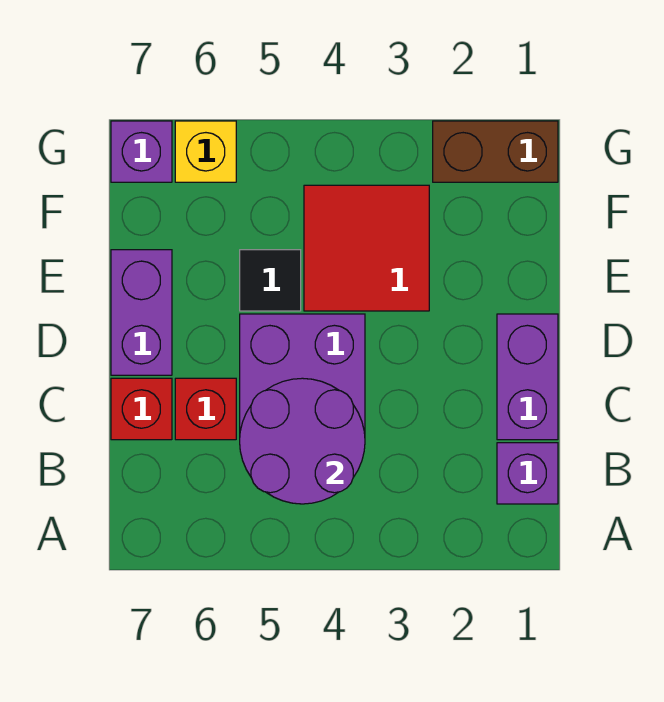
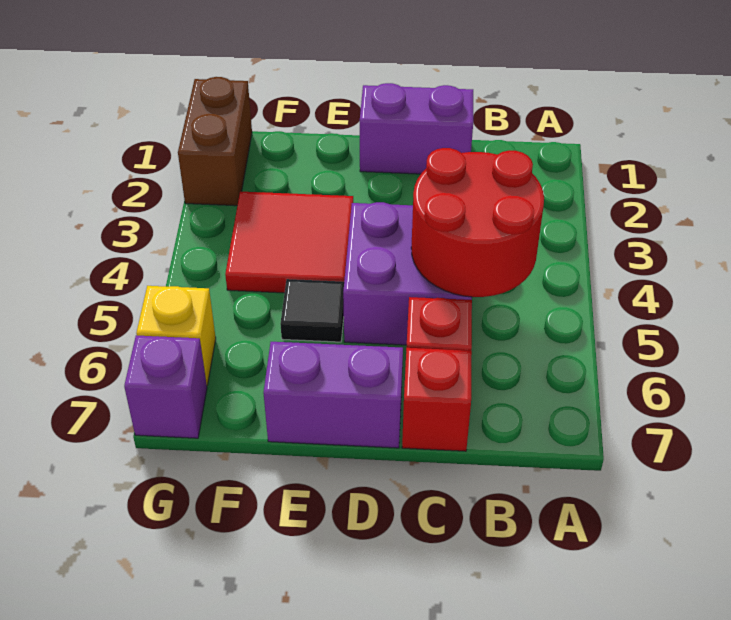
purple brick B1 level 1 -> none
purple round brick B4:C5 level 2 -> red round brick B4:C5 level 2

